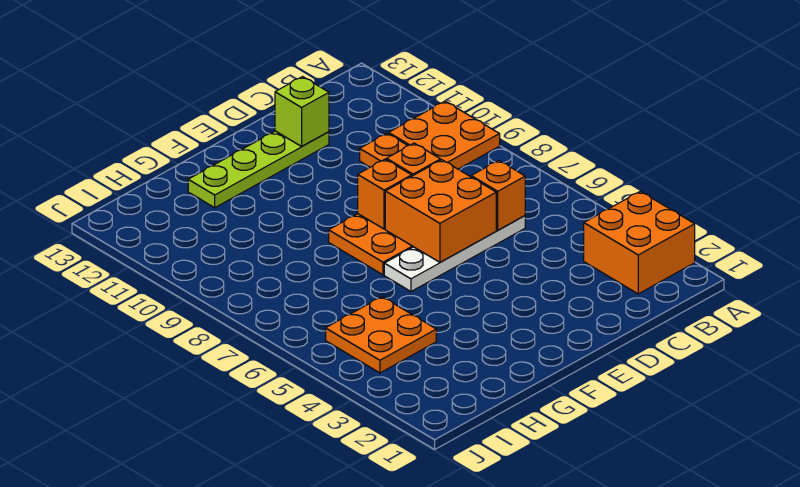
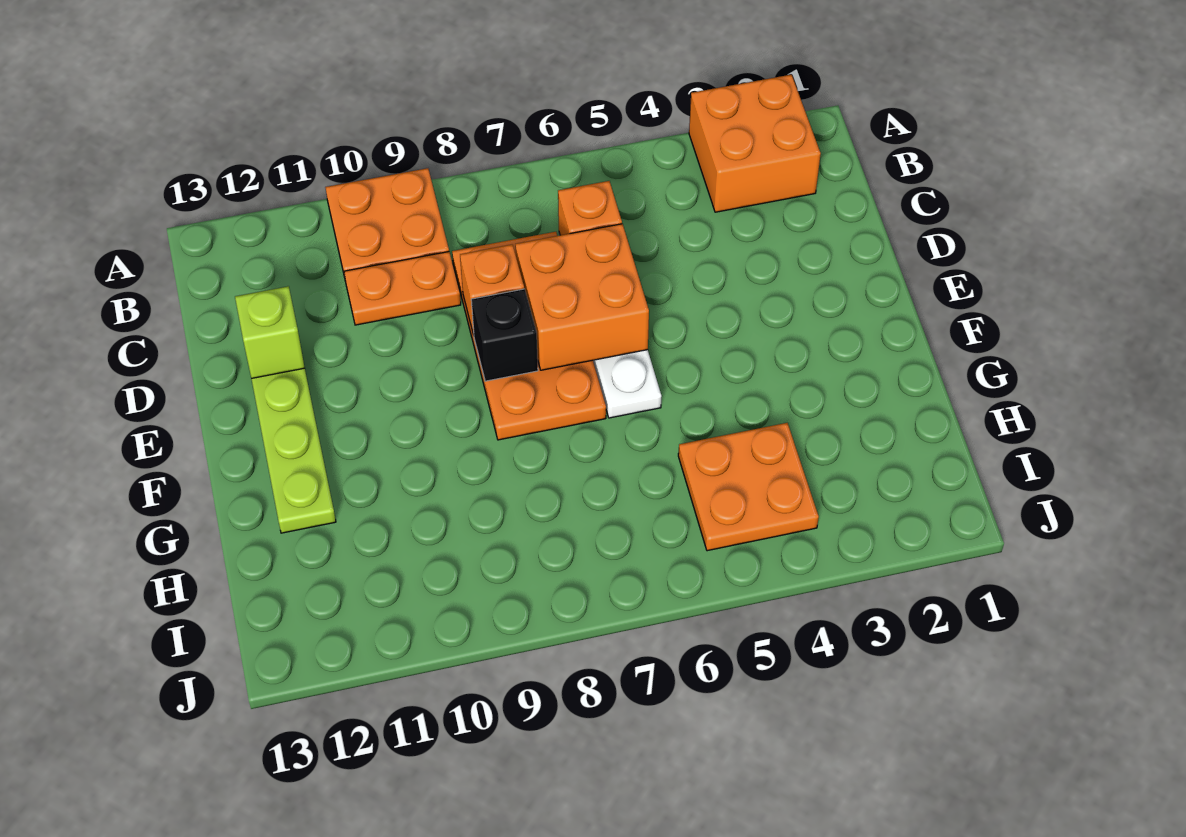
orange brick E8 level 2 -> black brick E8 level 2

